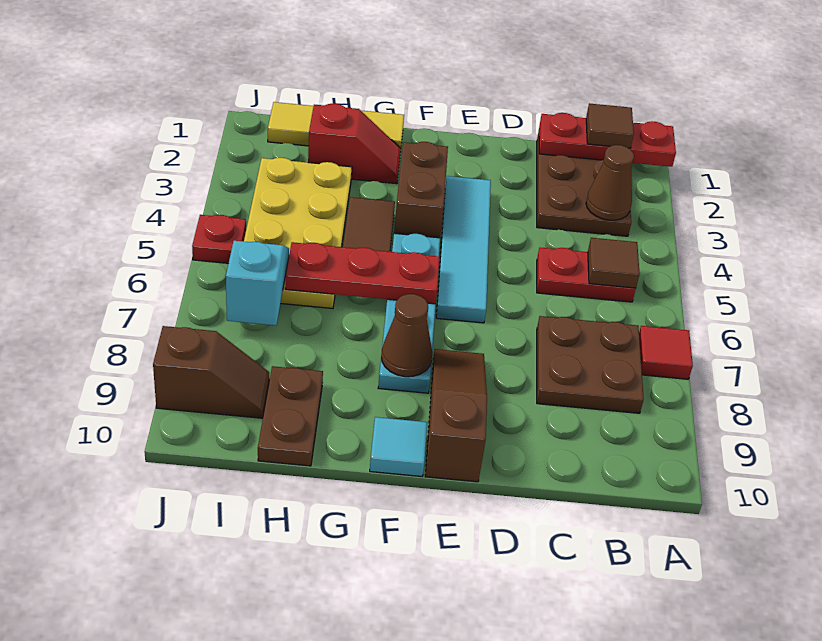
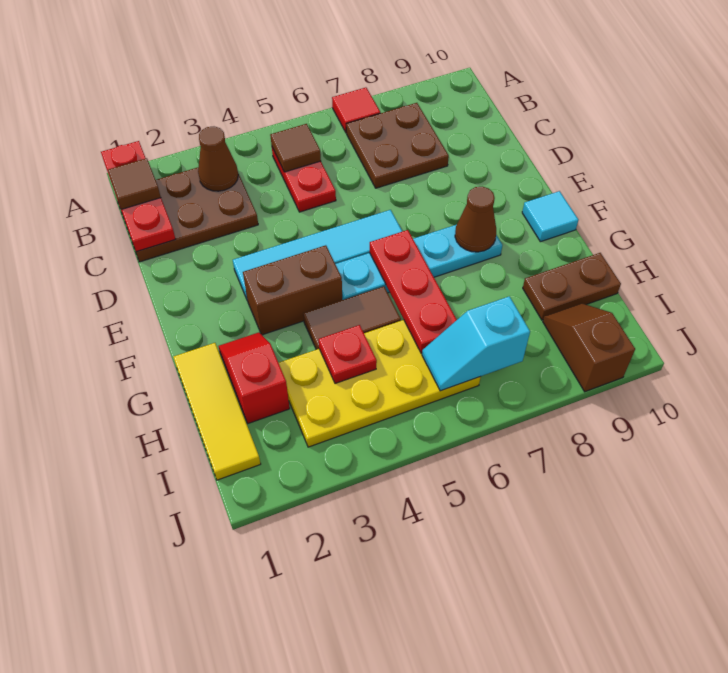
brown slope E8:E10 level 1 top 10 -> none
red plate J5 level 1 -> red plate H4 level 2

